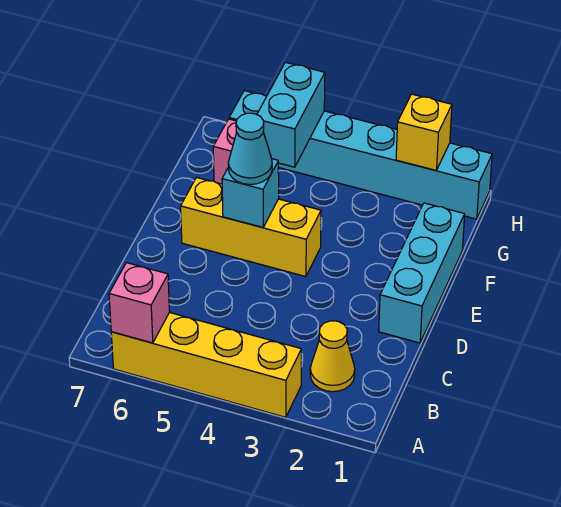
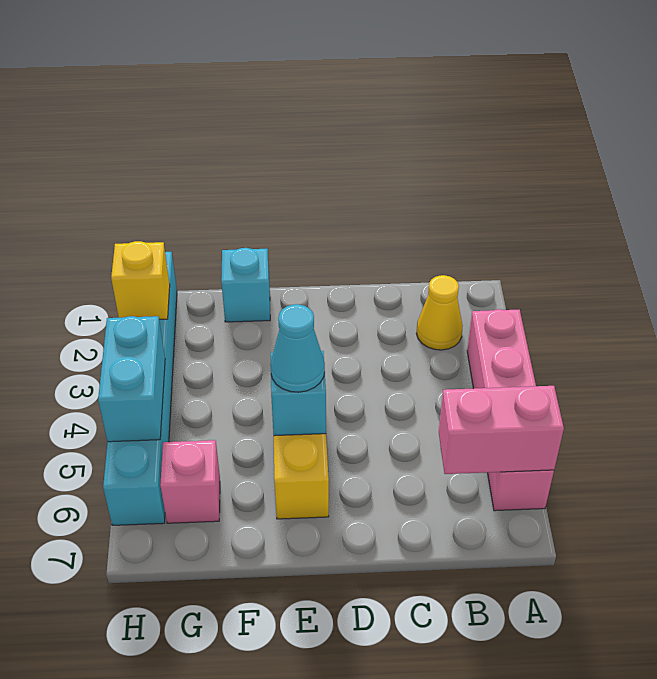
yellow brick A3:A6 level 1 -> pink brick A3:A6 level 1
pink brick A6 level 2 -> pink brick A6:B6 level 2
cyan brick D1:F1 level 1 -> cyan brick F1 level 1
cyan brick G5:H5 level 2 -> cyan brick H4:H5 level 2

